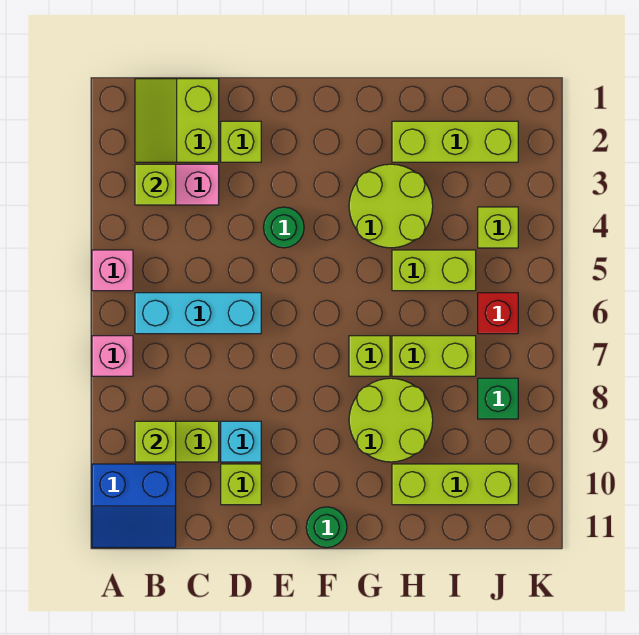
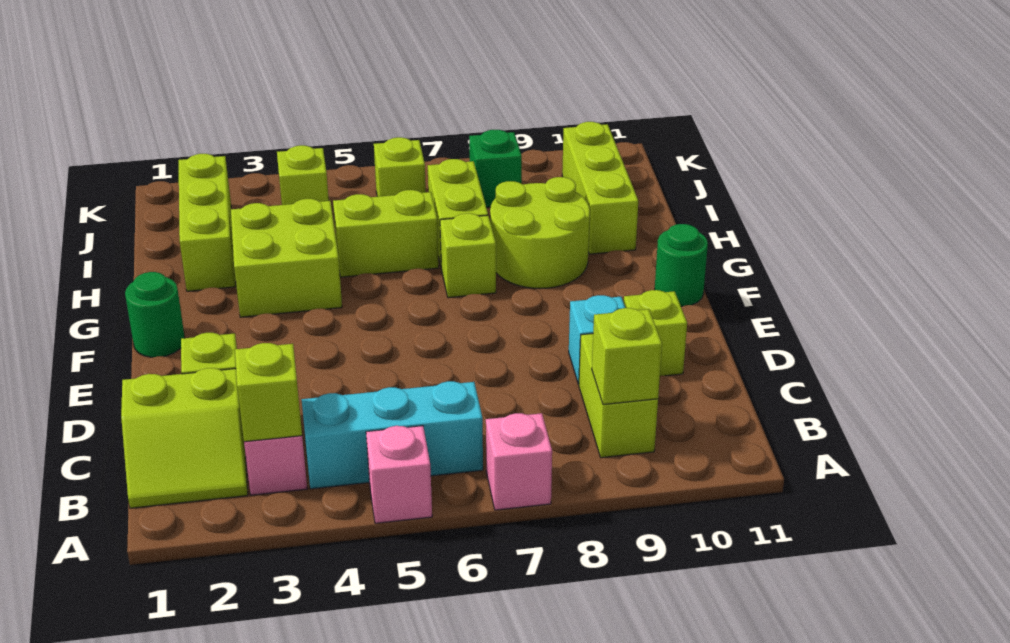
blue slope A10:B11 level 1 top 10 -> none
cyan brick B6:D6 level 1 -> cyan brick B4:B6 level 1
green round brick E4 level 1 -> green round brick F1 level 1
lime round brick G3:H4 level 1 -> lime brick G3:H4 level 1
lime brick H5:I5 level 1 -> lime brick H5:H6 level 1
red brick J6 level 1 -> lime brick J6 level 1

